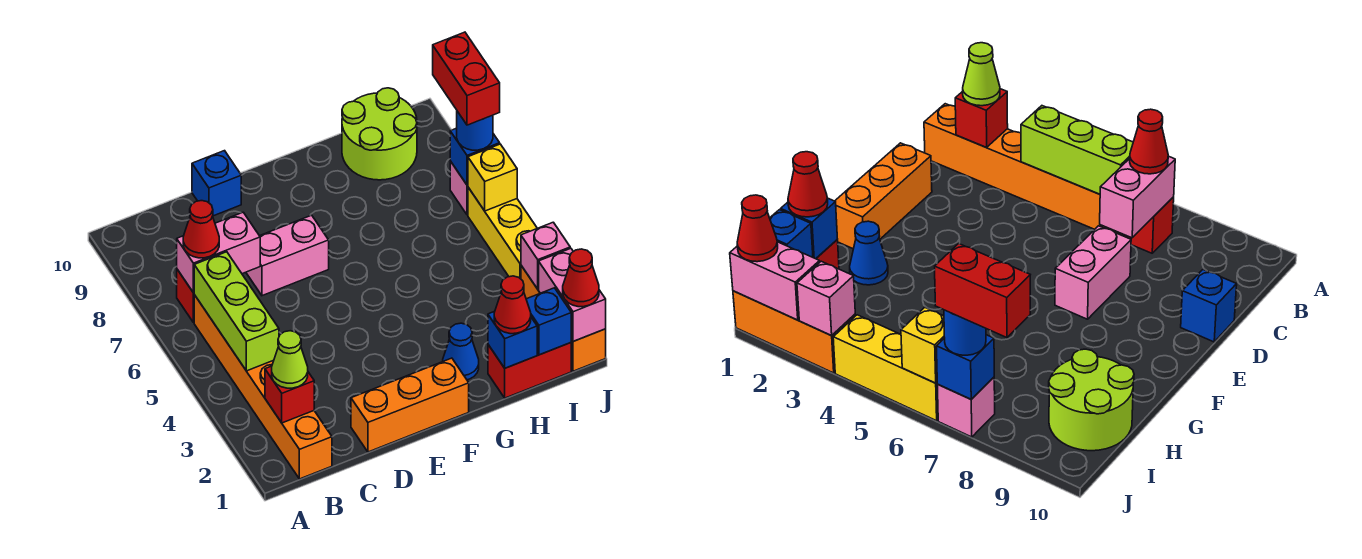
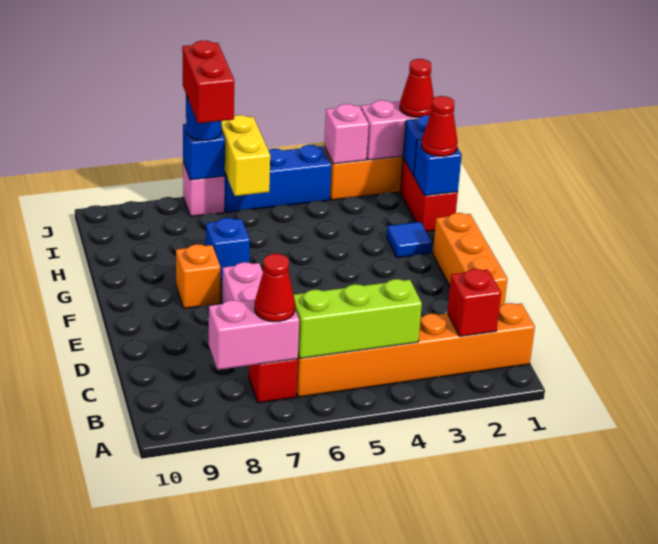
lime cone B2 level 3 -> none
pink brick B7:C7 level 2 -> pink brick B7:B8 level 2
blue brick D10 level 1 -> blue brick G7 level 1
none -> orange brick F8 level 1
blue cone G2 level 1 -> blue tile G2 level 1
lime round brick H9:I10 level 1 -> none
yellow brick J4:J6 level 1 -> blue brick J4:J6 level 1
yellow brick J6 level 2 -> yellow brick I6:J6 level 2
red brick J7:J8 level 4 -> red brick I7:J7 level 4

